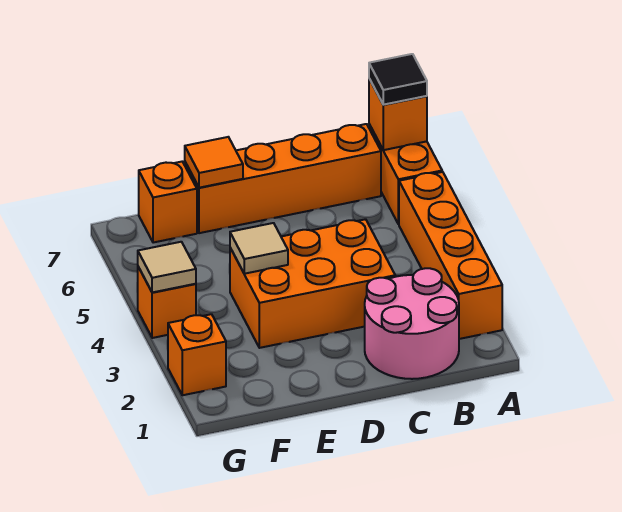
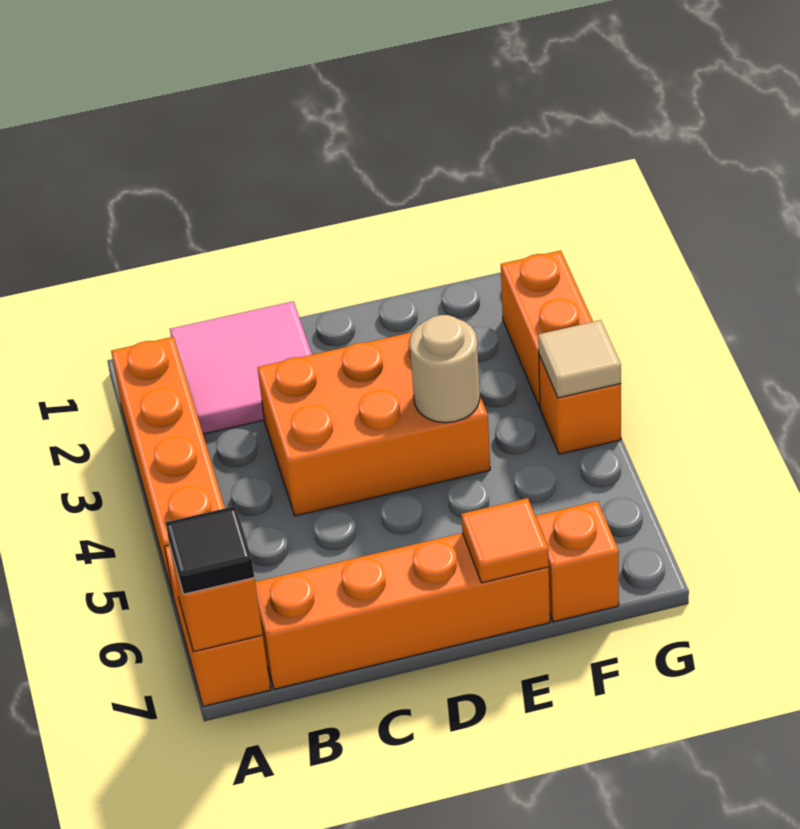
pink round brick B1:C2 level 1 -> pink tile B1:C2 level 1
tan tile E4 level 2 -> tan round brick E4 level 2
orange brick G2 level 1 -> orange brick G2:G3 level 1

